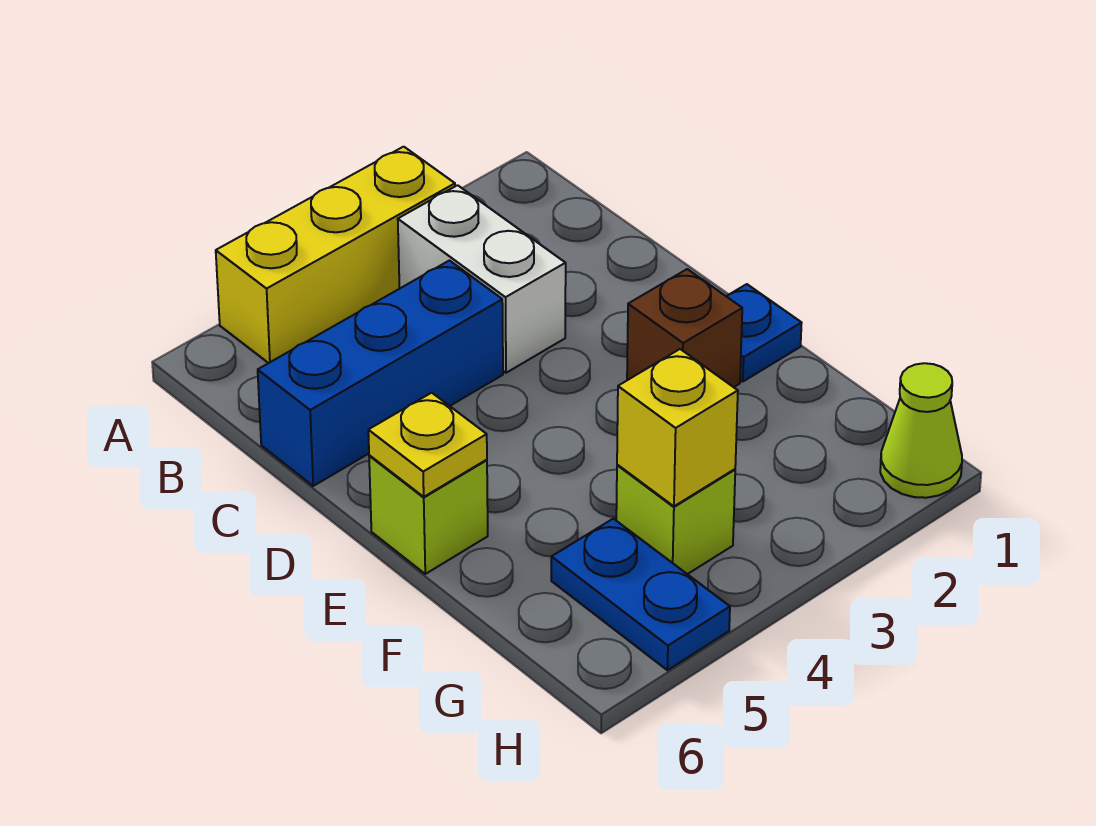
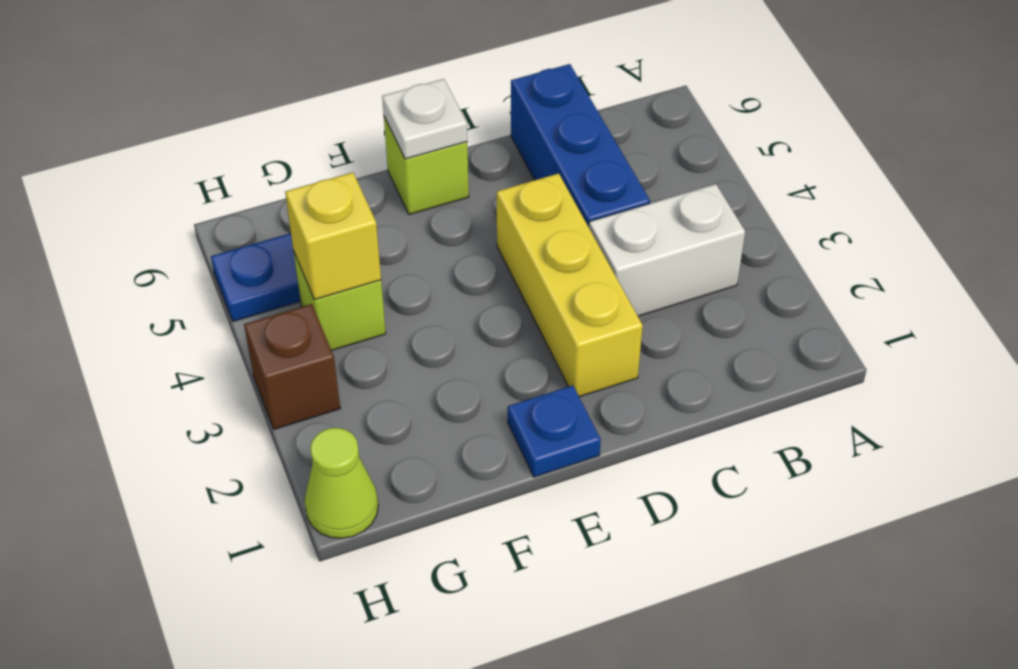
yellow brick A3:A5 level 1 -> yellow brick D2:D4 level 1
brown brick E2 level 1 -> brown brick H3 level 1
yellow plate E6 level 2 -> white plate E6 level 2

